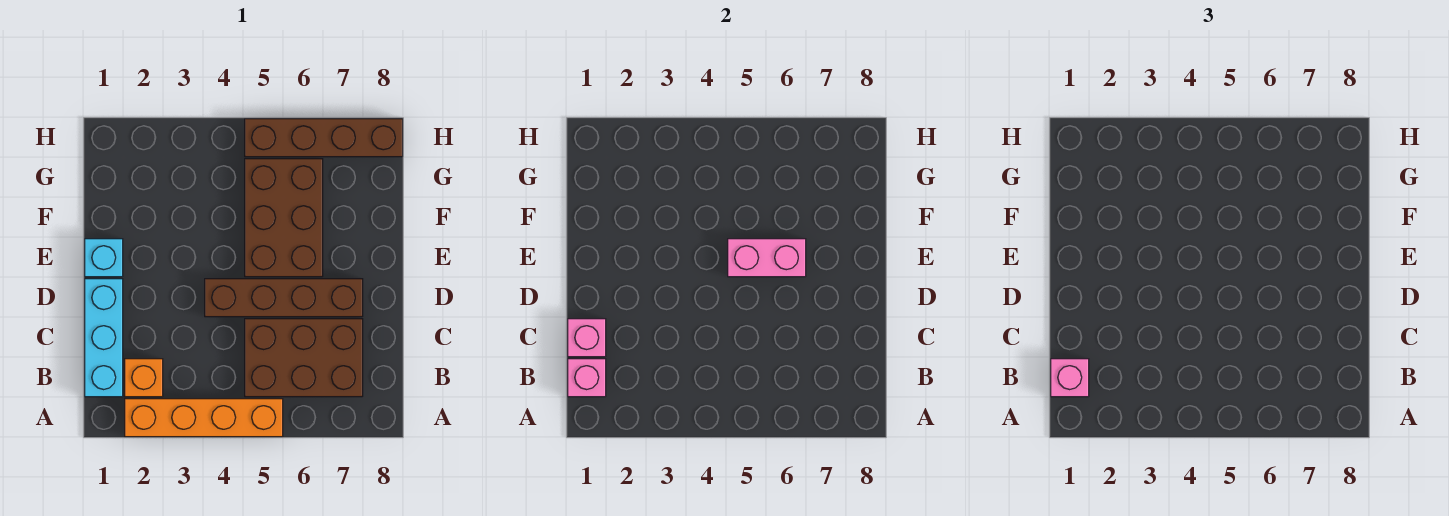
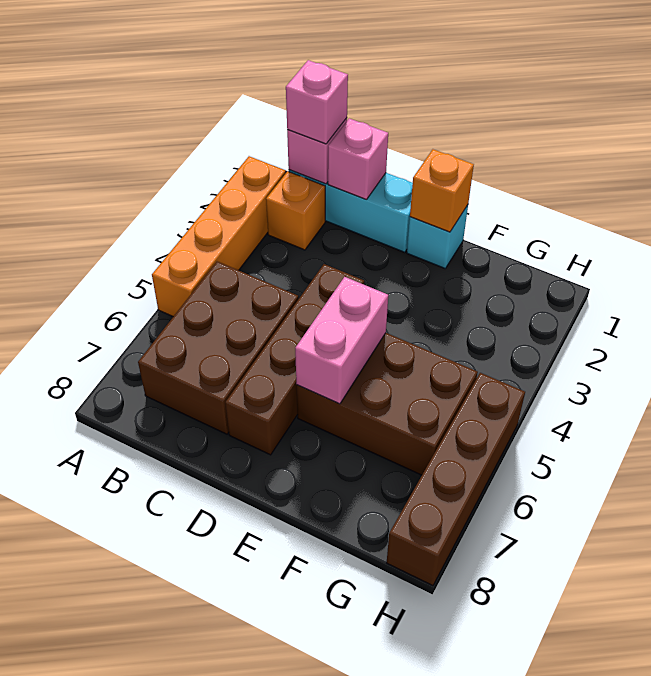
none -> orange brick E1 level 2

